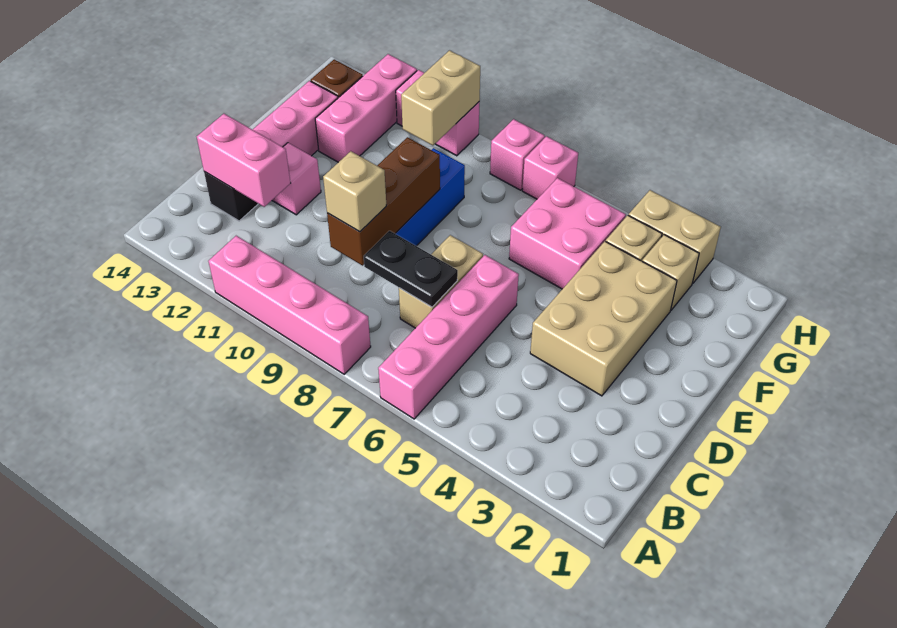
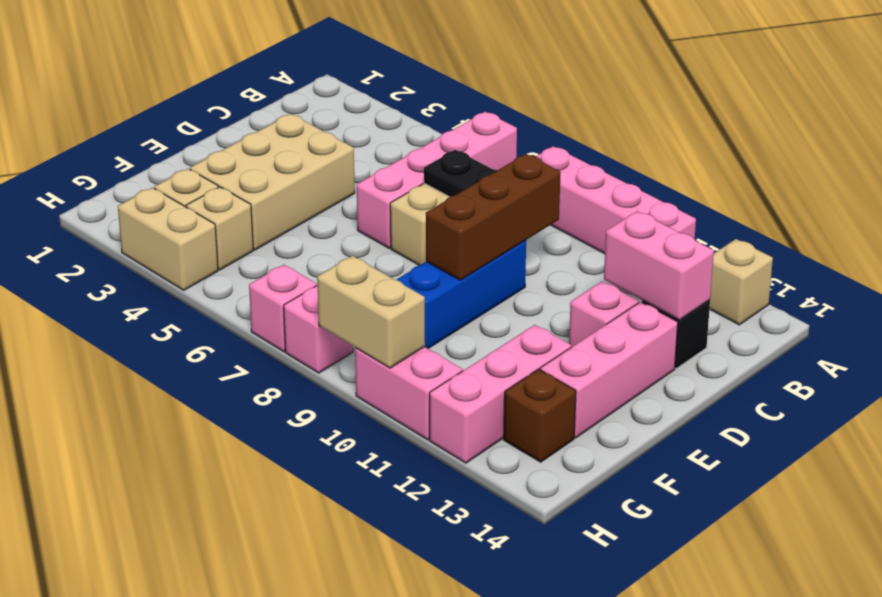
tan brick C9 level 3 -> tan brick A13 level 1
pink brick F5:G6 level 1 -> none
tan brick G10:H10 level 2 -> tan brick H9:H10 level 2

